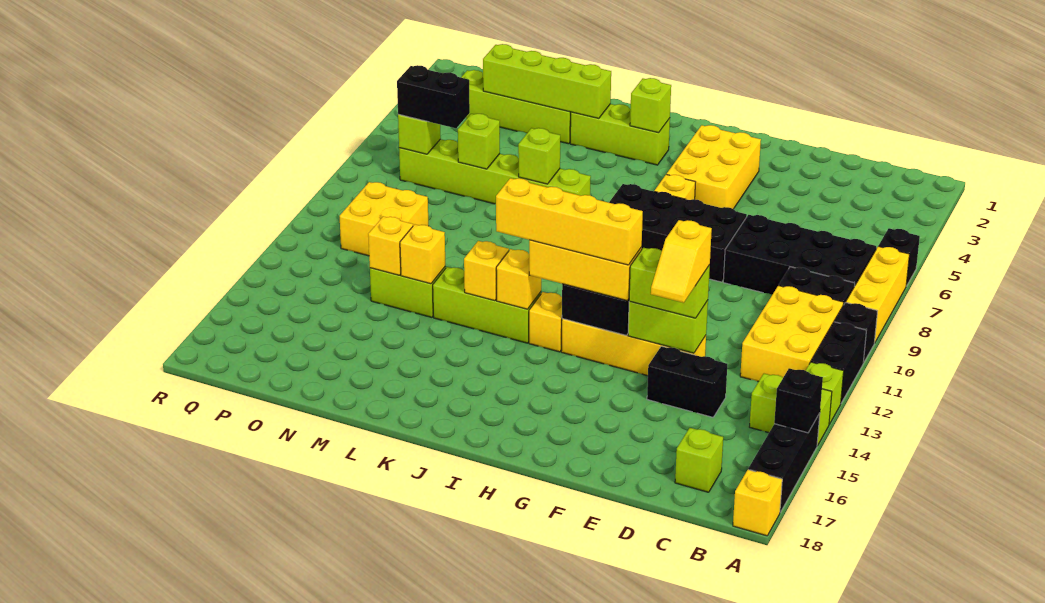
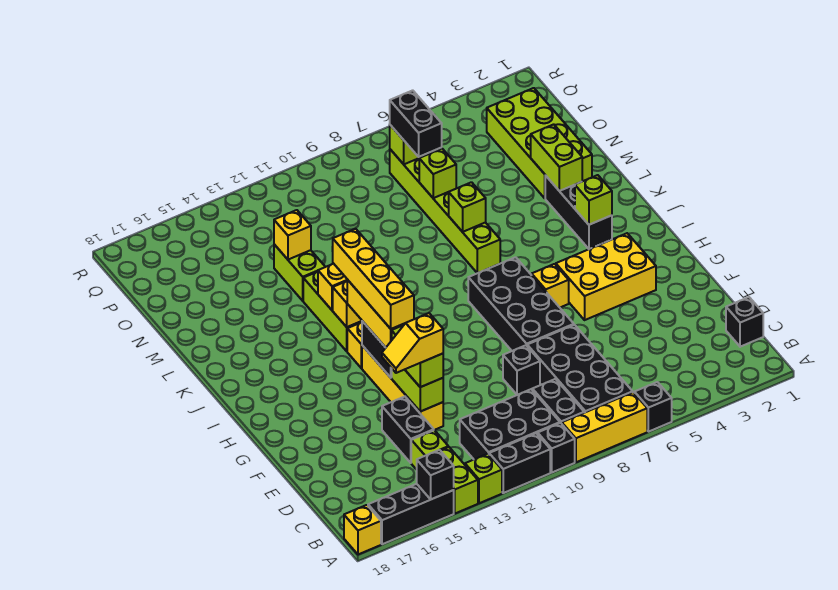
yellow brick B10:C12 level 1 -> black brick B10:C12 level 1
none -> black brick C1 level 1
lime brick C17 level 1 -> lime brick C14 level 1
none -> black brick E9 level 1
lime brick J3:L3 level 1 -> black brick J3:L3 level 1
lime brick L3:O3 level 2 -> lime brick L3:M3 level 2
lime brick M3:P3 level 1 -> lime brick M2:P3 level 1
yellow brick M13 level 2 -> none
yellow brick O10:P11 level 1 -> none

